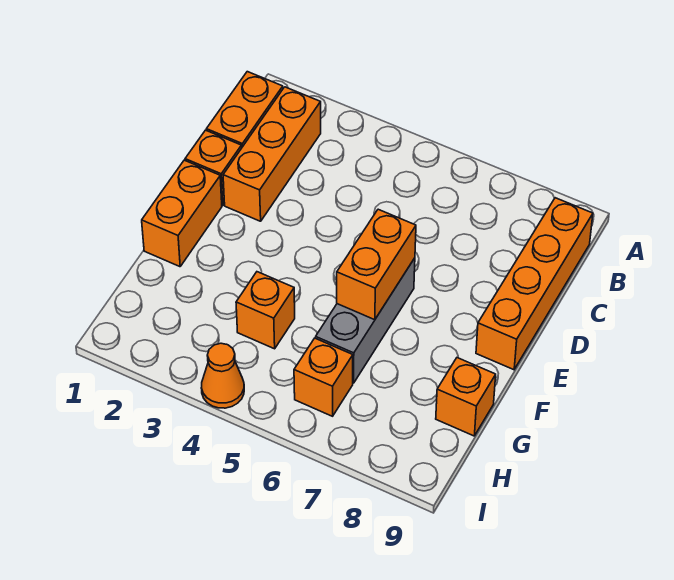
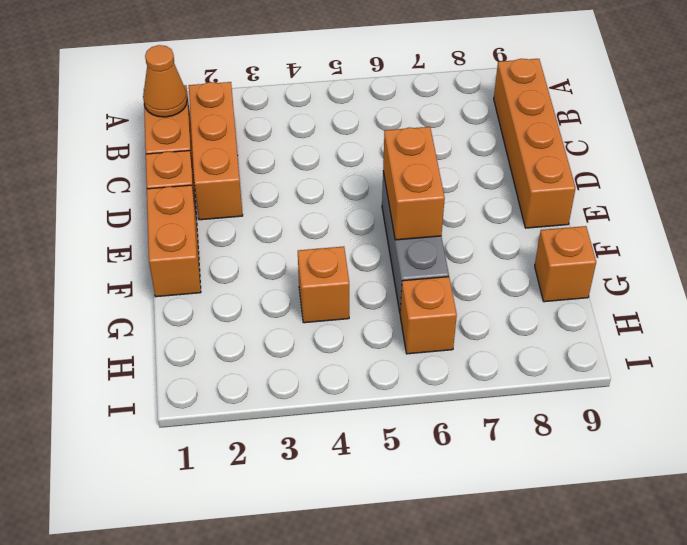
orange cone I4 level 1 -> orange cone B1 level 2

